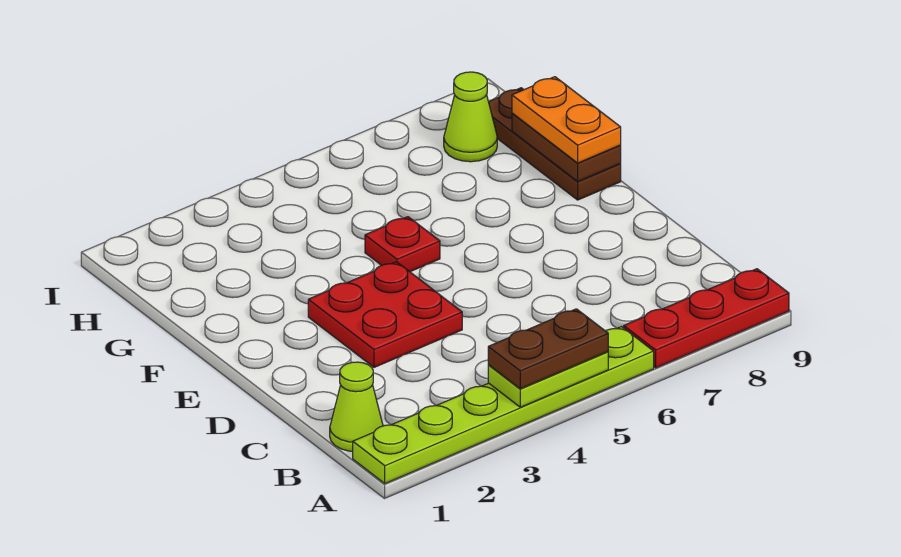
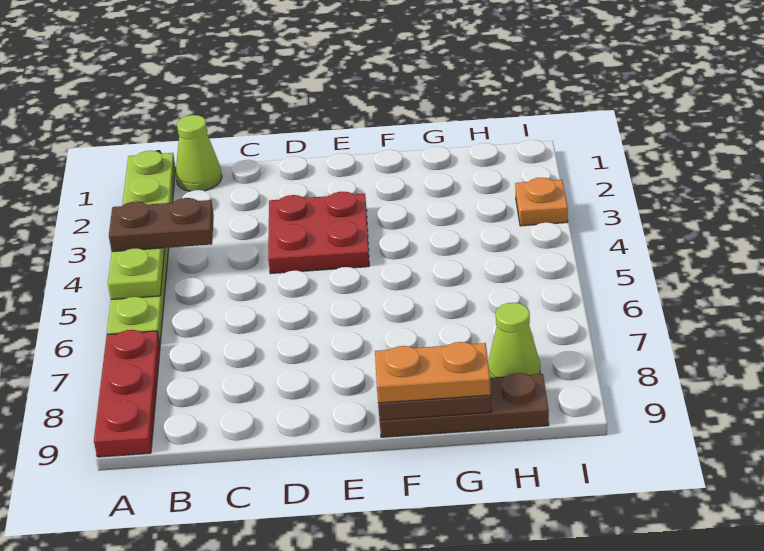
brown plate A4:A5 level 3 -> brown plate A4:B4 level 3
red plate F5 level 1 -> none
none -> orange plate I3 level 1

